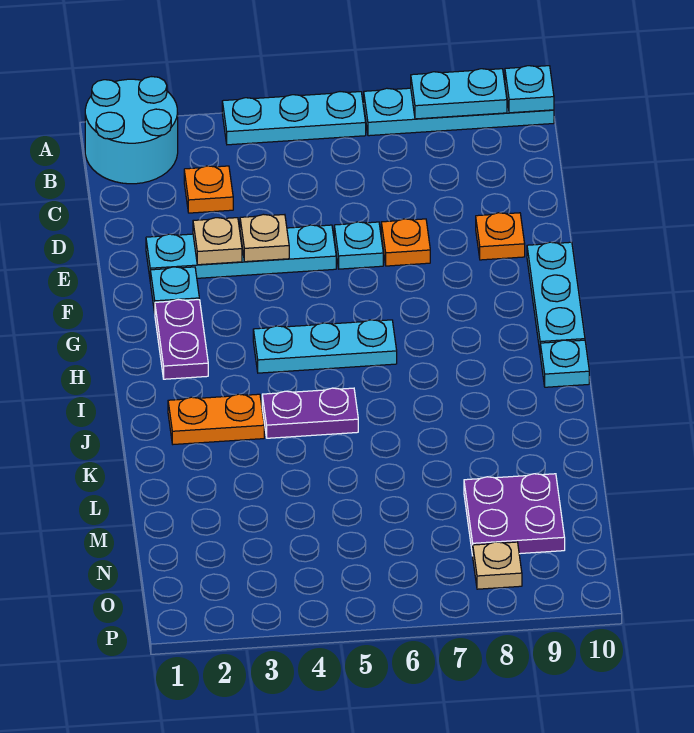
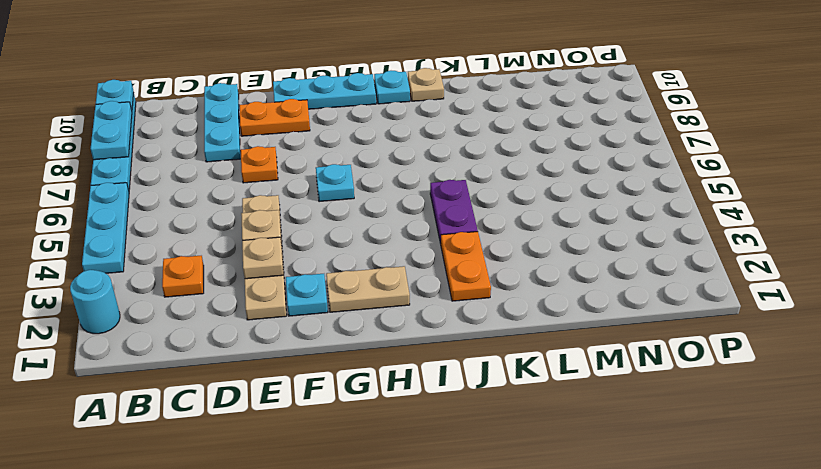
cyan round brick A1:B2 level 1 -> cyan round brick A2 level 1
cyan plate E2:E5 level 1 -> tan plate E2:E5 level 1
cyan plate E6 level 1 -> cyan plate G6 level 1
orange plate E9 level 1 -> orange plate E9:F9 level 1
purple plate G2:H2 level 1 -> tan plate G2:H2 level 1
cyan plate H4:H6 level 1 -> cyan plate D8:D10 level 1
purple plate M8:N9 level 1 -> none
tan plate O8 level 1 -> tan plate J10 level 1

